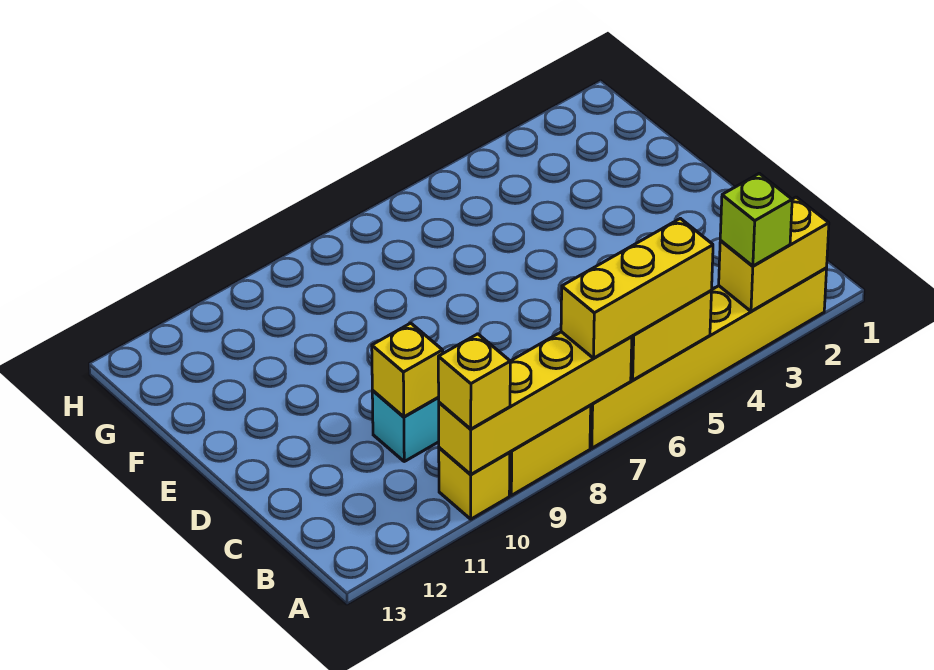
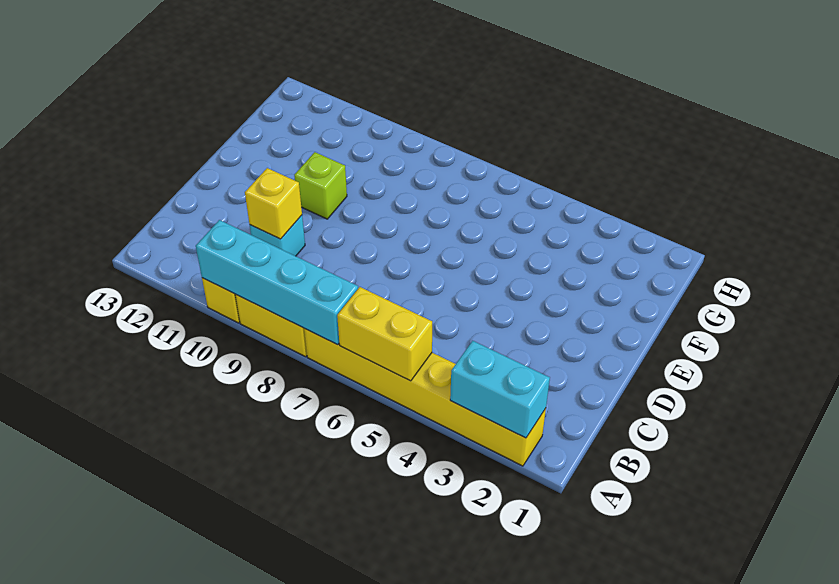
yellow brick A2:A3 level 2 -> cyan brick A2:A3 level 2
lime brick A3 level 3 -> lime brick E10 level 1
yellow brick A5:A7 level 3 -> none
yellow brick A7:A10 level 2 -> cyan brick A7:A10 level 2
yellow brick A10 level 3 -> none

